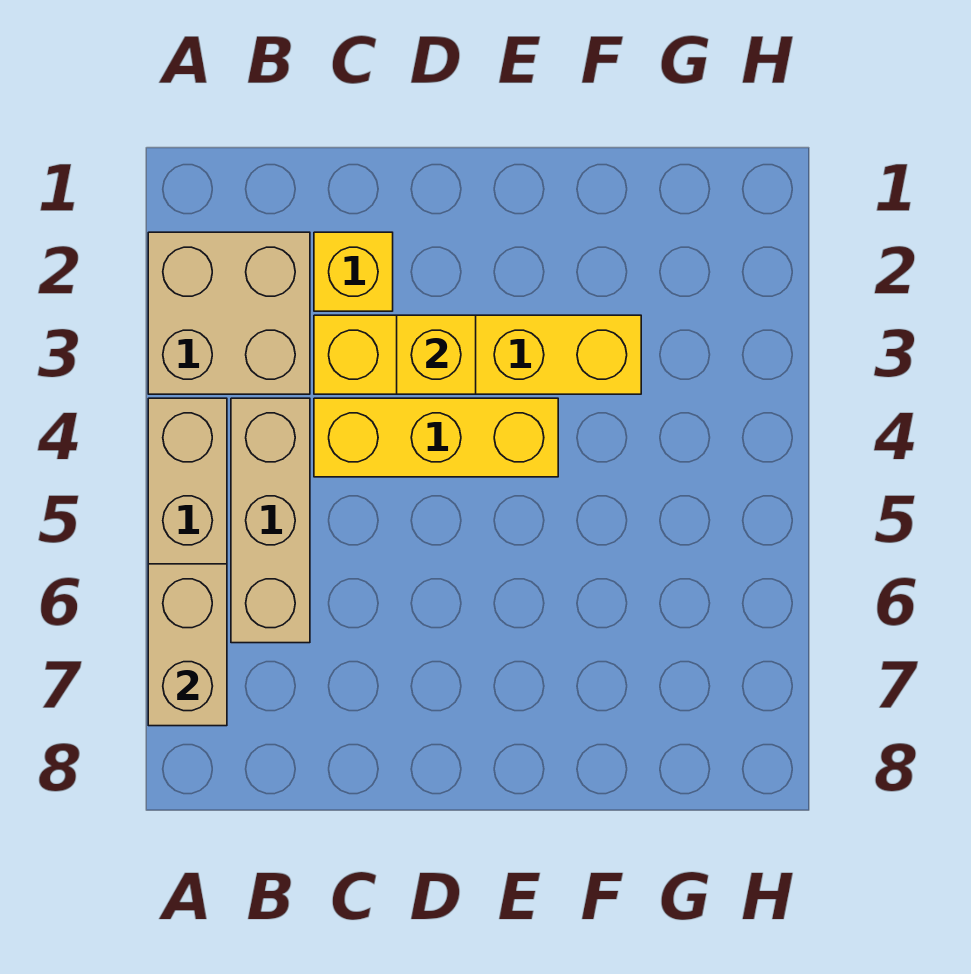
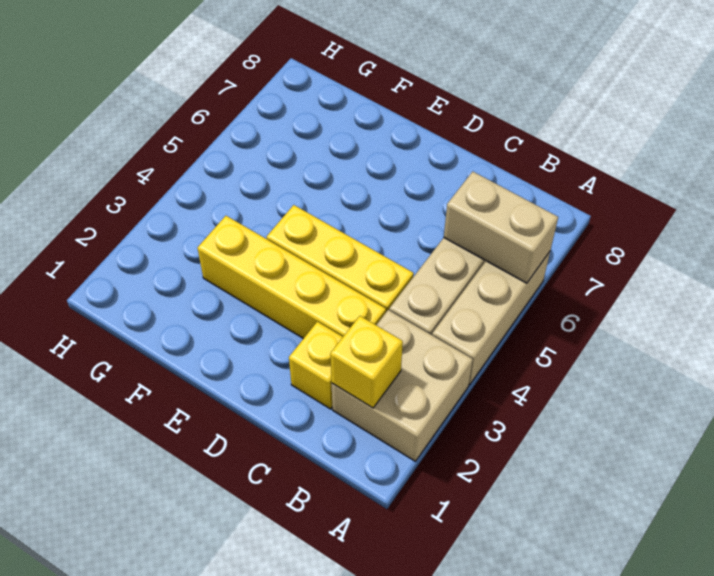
tan brick A6:A7 level 2 -> tan brick A6:B6 level 2
yellow brick D3 level 2 -> yellow brick B2 level 2

